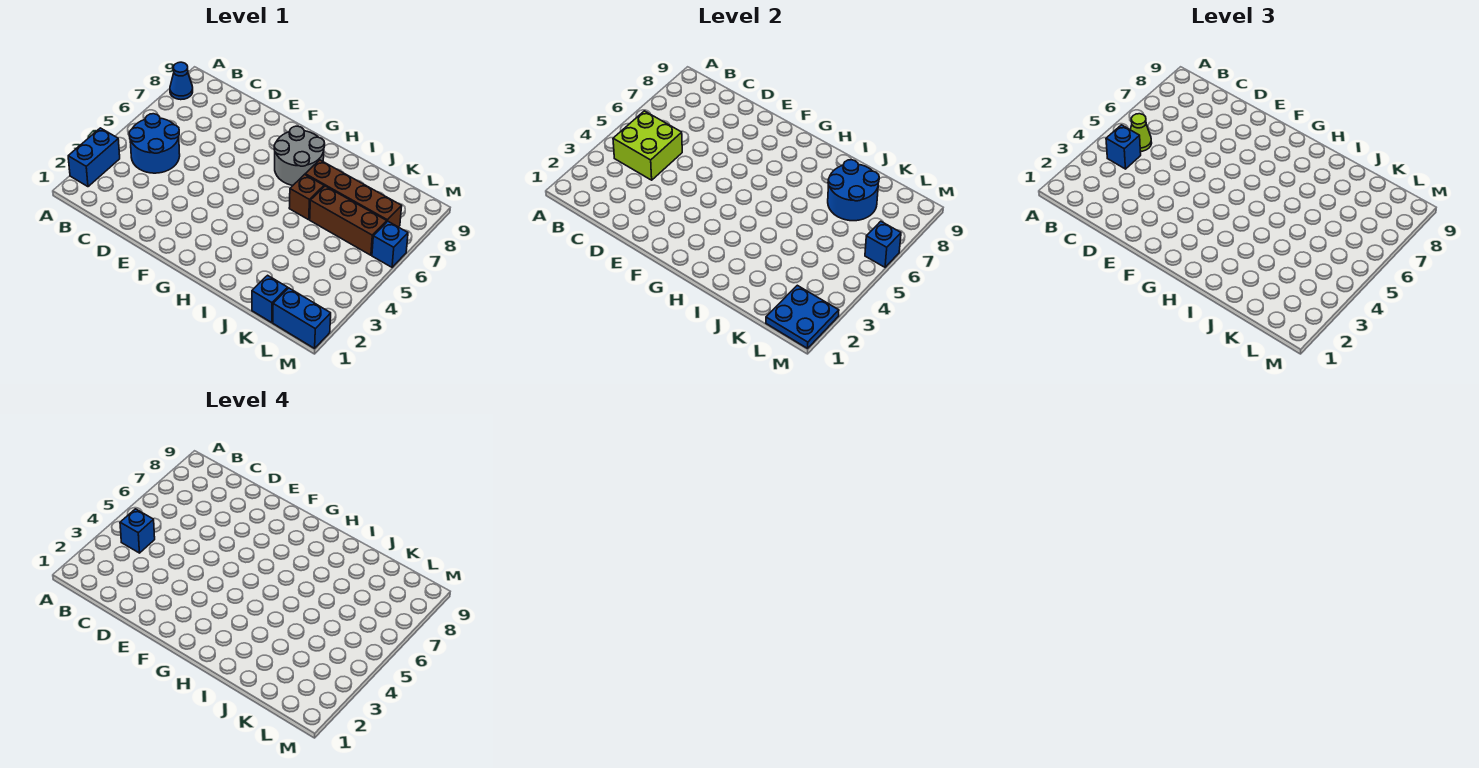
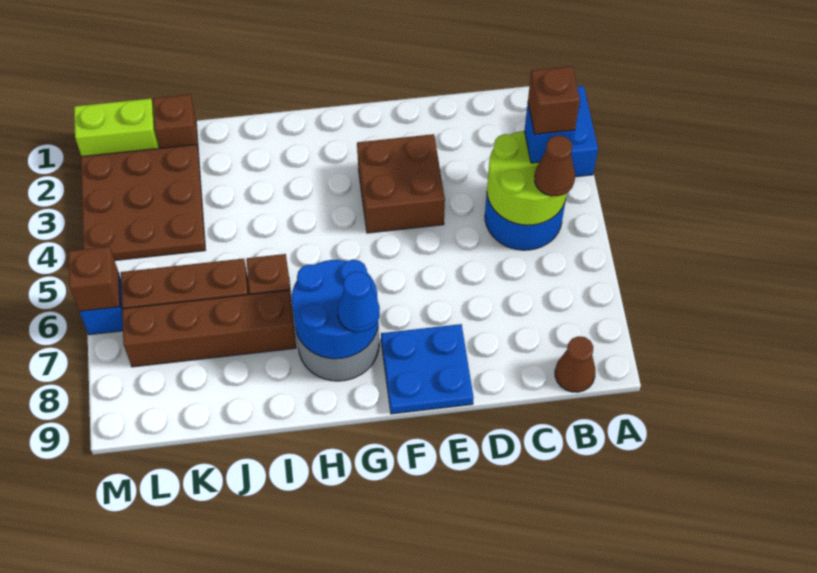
blue cone A8 level 1 -> blue cone G8 level 3
lime brick B4:C5 level 2 -> lime round brick B4:C5 level 2
blue brick B4 level 4 -> brown brick B4 level 4
lime cone B5 level 3 -> brown cone B5 level 3
none -> brown cone B9 level 1
none -> brown brick E3:F4 level 1
blue round brick J7:K8 level 2 -> blue round brick G7:H8 level 2
blue brick K1 level 1 -> brown brick K1 level 1
none -> brown plate K2:M4 level 1
blue brick L1:M1 level 1 -> lime brick L1:M1 level 1
blue plate L1:M2 level 2 -> blue plate E8:F9 level 1
blue brick M6 level 2 -> brown brick M6 level 2

